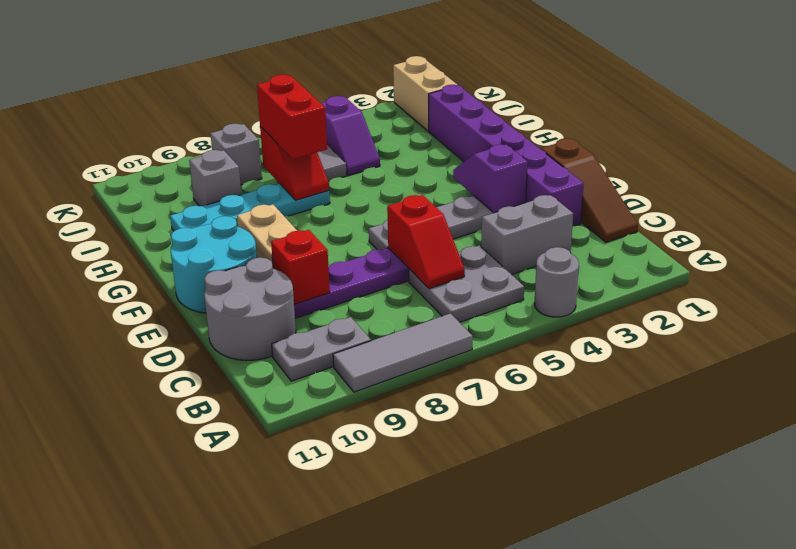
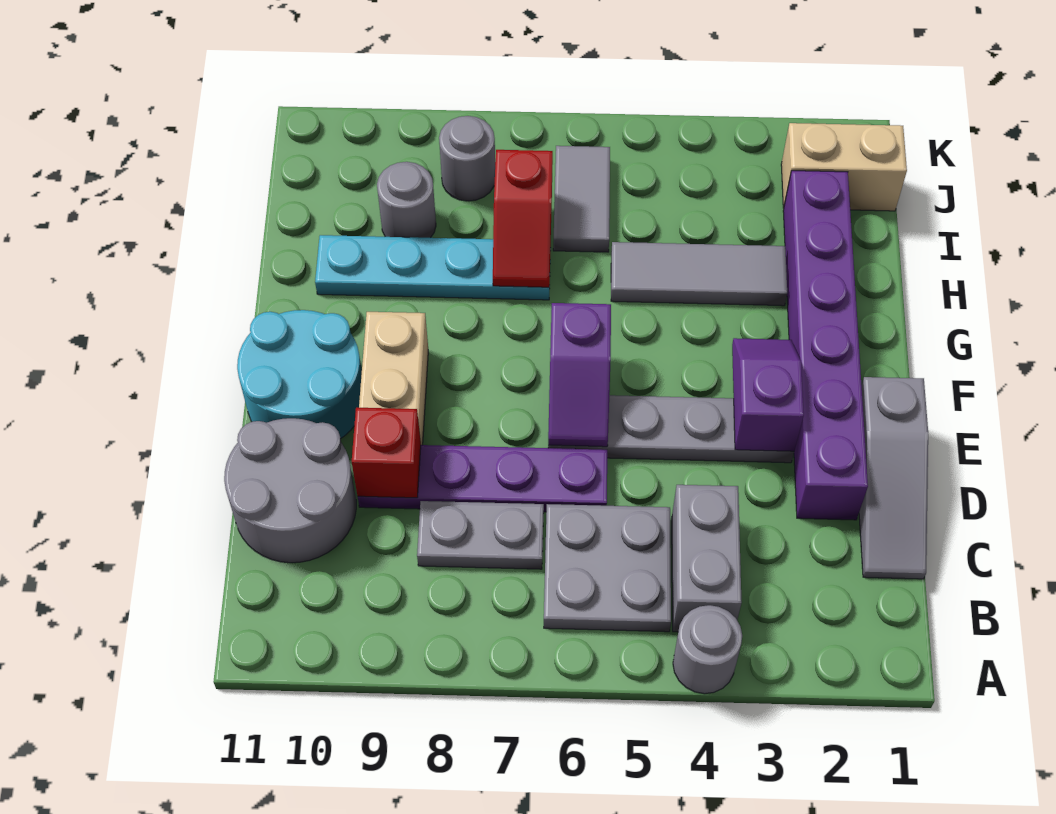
grey tile A7:A9 level 1 -> grey tile H3:H5 level 1
grey plate B9:B10 level 1 -> grey plate C7:C8 level 1
brown slope C1:E1 level 1 top E -> grey slope C1:E1 level 1 top E
grey brick C3:C4 level 1 -> grey brick B4:C4 level 1
red slope C6:D6 level 2 top D -> none
red brick H7:I7 level 3 -> none
purple slope I5:J5 level 1 top J -> purple slope E6:F6 level 2 top F
grey brick I9 level 1 -> grey round brick I9 level 1
tan brick J2:K2 level 1 -> tan brick J1:J2 level 1
grey brick J8 level 1 -> grey round brick J8 level 1

